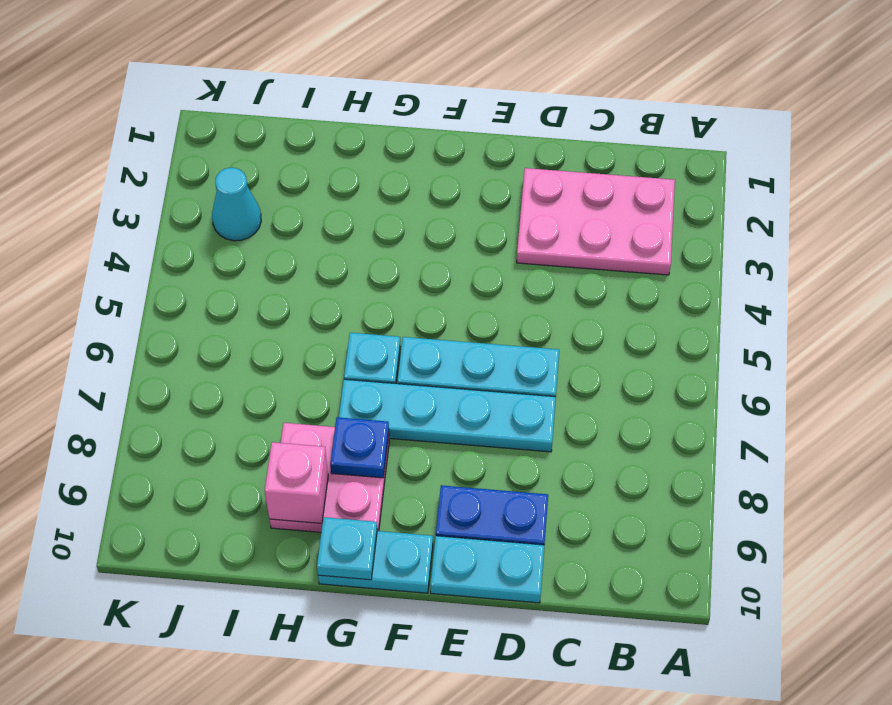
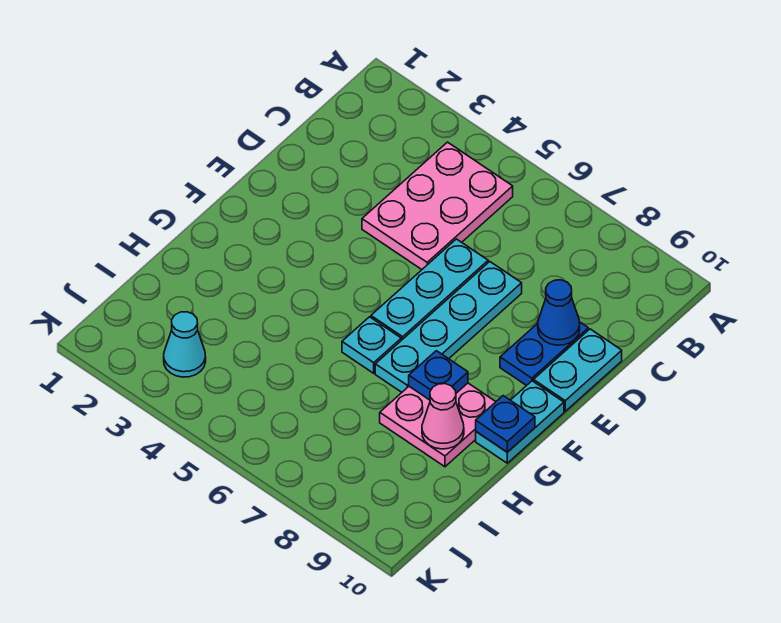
pink plate B2:D3 level 1 -> pink plate B4:D5 level 1
none -> blue cone D9 level 2
cyan plate G10 level 2 -> blue plate G10 level 2
pink brick H9 level 2 -> pink cone H9 level 2

